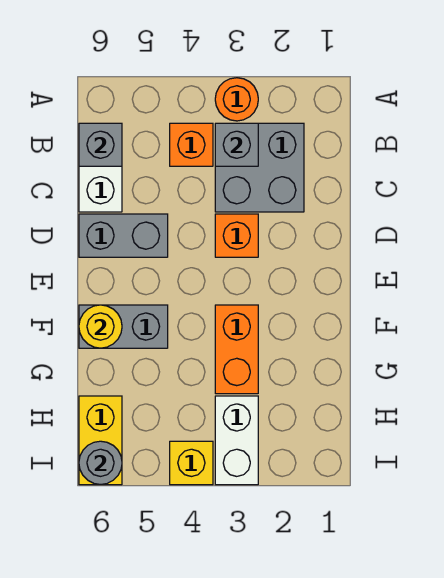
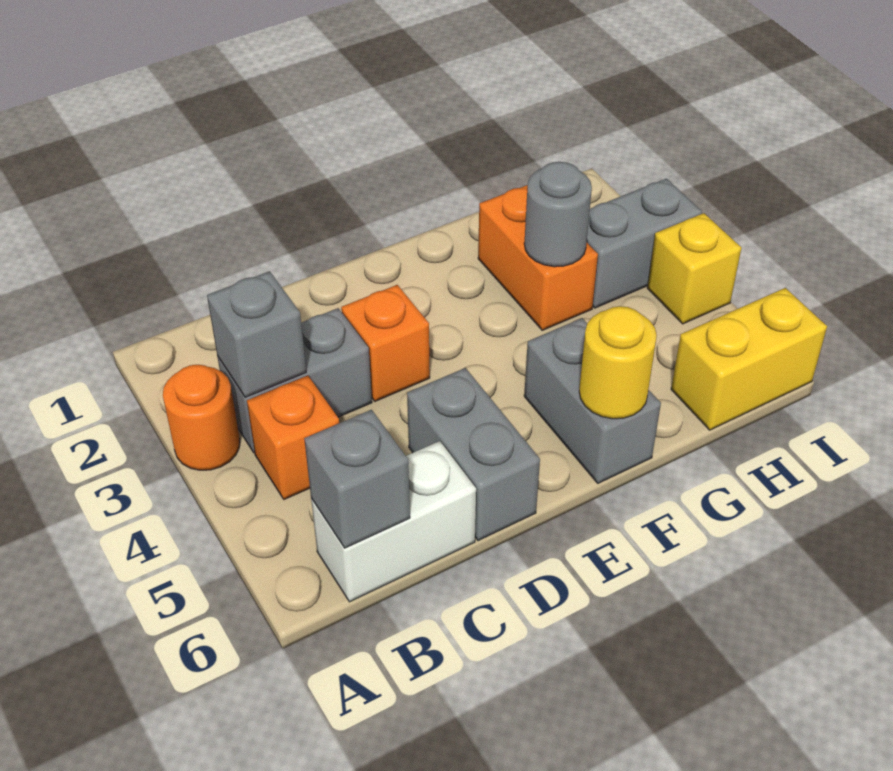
grey brick B2:C3 level 1 -> grey brick B3:C3 level 1
orange brick F3:G3 level 1 -> orange brick G2:G3 level 1
white brick H3:I3 level 1 -> grey brick H3:I3 level 1
grey round brick I6 level 2 -> grey round brick G3 level 2

